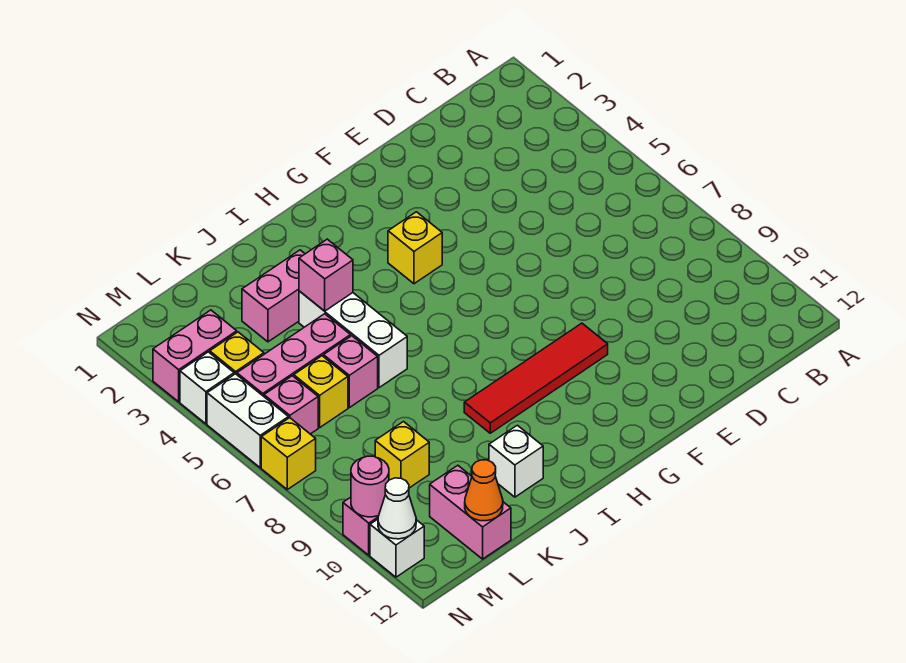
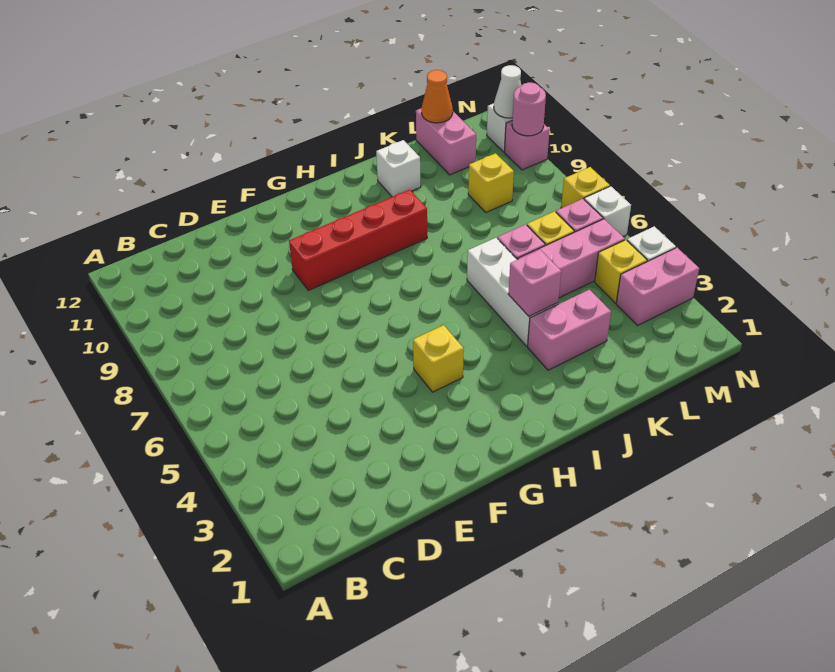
red tile F9:I9 level 1 -> red brick F9:I9 level 1
white brick N5:N6 level 1 -> white brick N6 level 1

